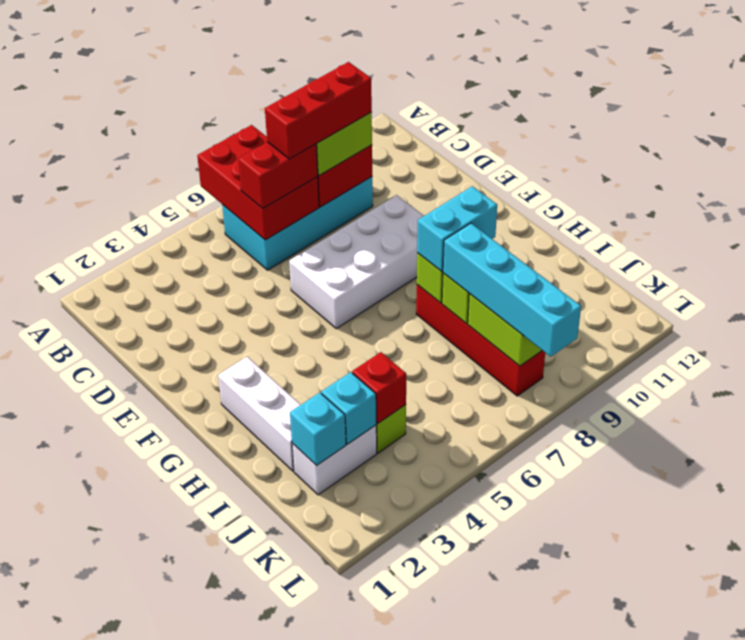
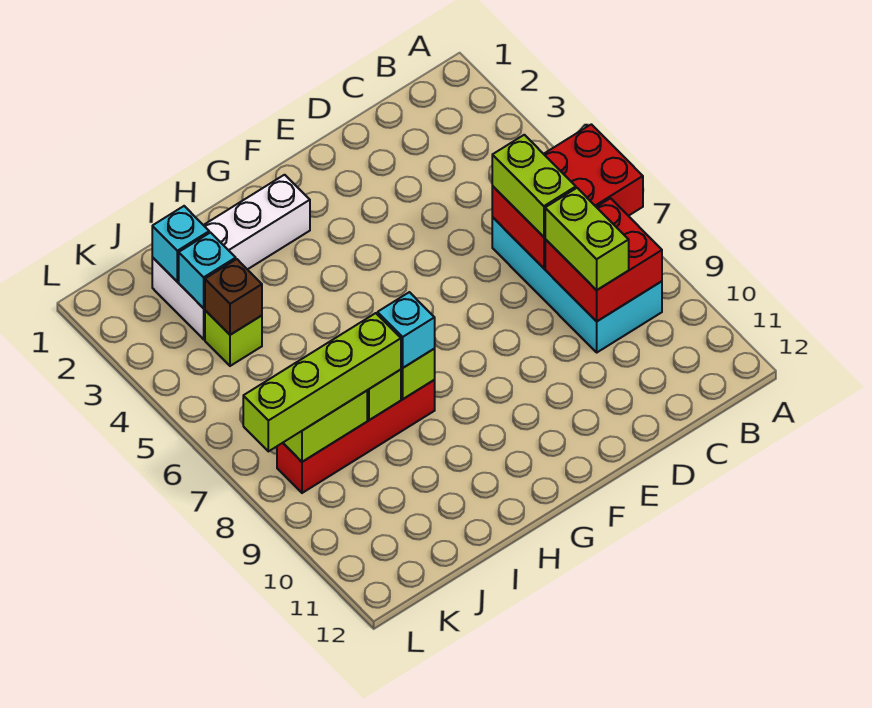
red brick C6:C7 level 3 -> lime brick C6:C7 level 3
red brick C7:C9 level 4 -> none
white brick E6:F9 level 1 -> none
cyan brick H8:H9 level 3 -> cyan brick H8 level 3
cyan brick I8:L8 level 3 -> lime brick I8:L8 level 3
red brick J4 level 2 -> brown brick J4 level 2

